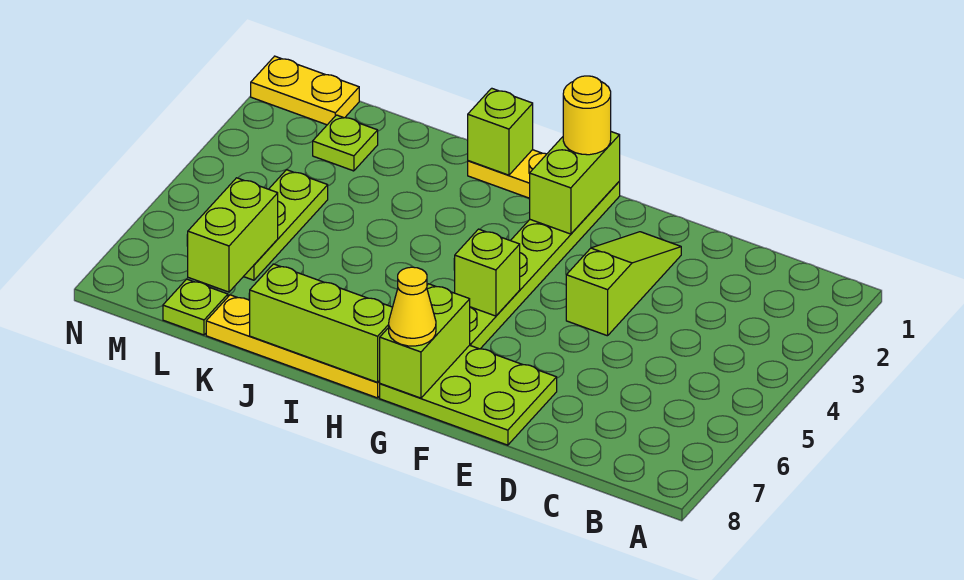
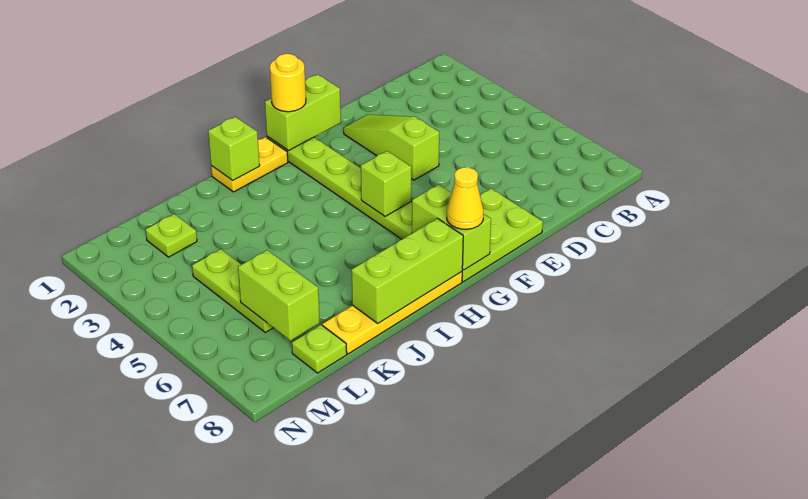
lime brick G1:G2 level 2 -> lime brick F1:G1 level 2
yellow plate M1:N1 level 1 -> none

